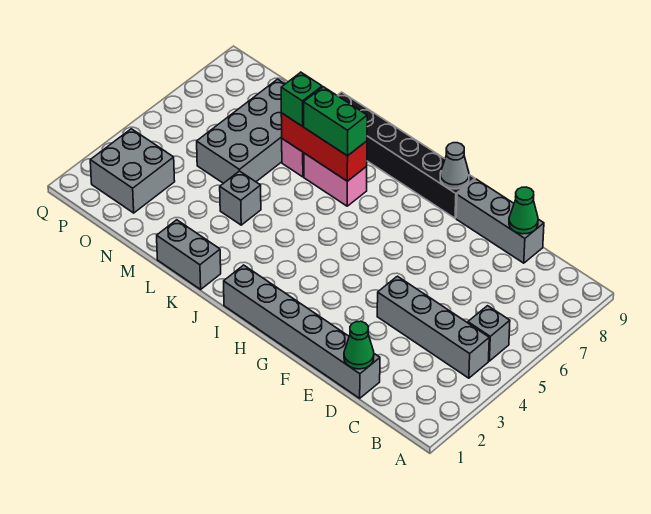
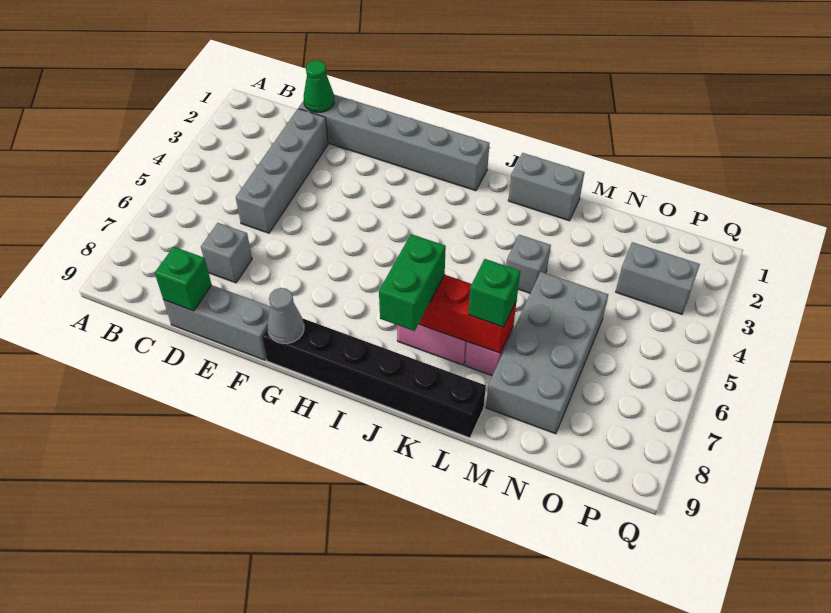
grey brick B4:E4 level 1 -> grey brick D2:D5 level 1
grey brick B5 level 1 -> grey brick D7 level 1
green cone D9 level 2 -> green brick D9 level 2
green brick J7:K7 level 3 -> green brick J7:J8 level 3
grey brick O2:P3 level 1 -> grey brick O3:P3 level 1

